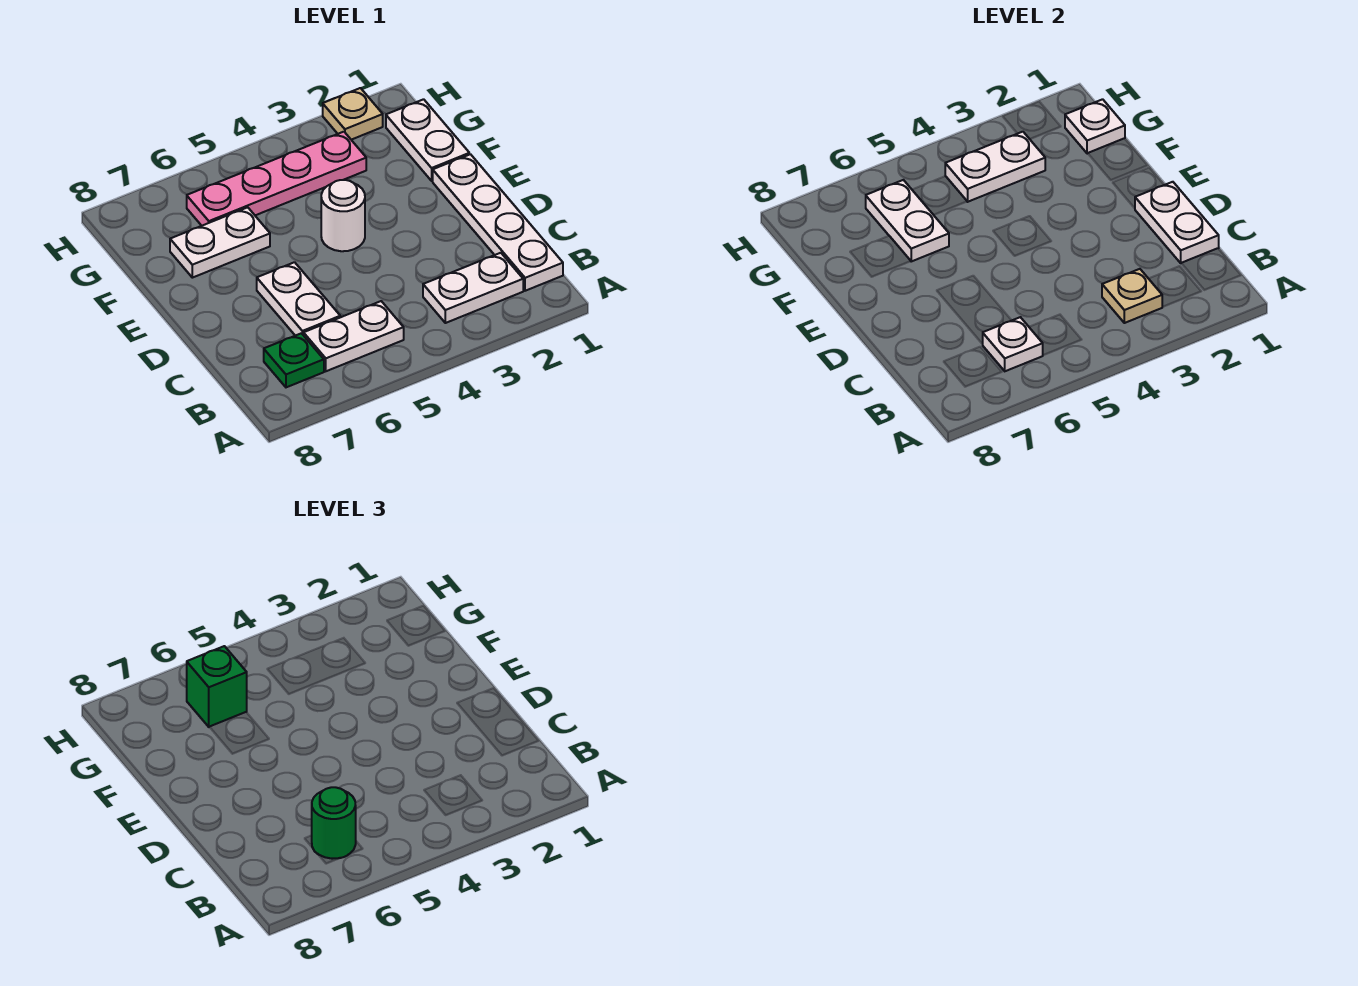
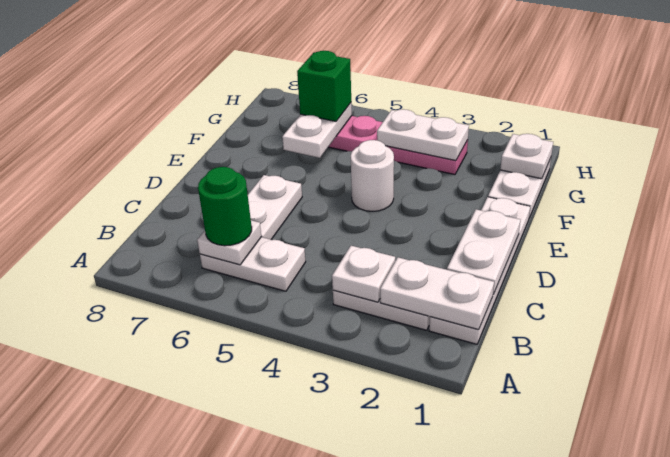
tan plate B3 level 2 -> white plate B3 level 2
green plate B7 level 1 -> none
white plate F6:F7 level 1 -> white plate B1:B2 level 2
tan plate H2 level 1 -> none

